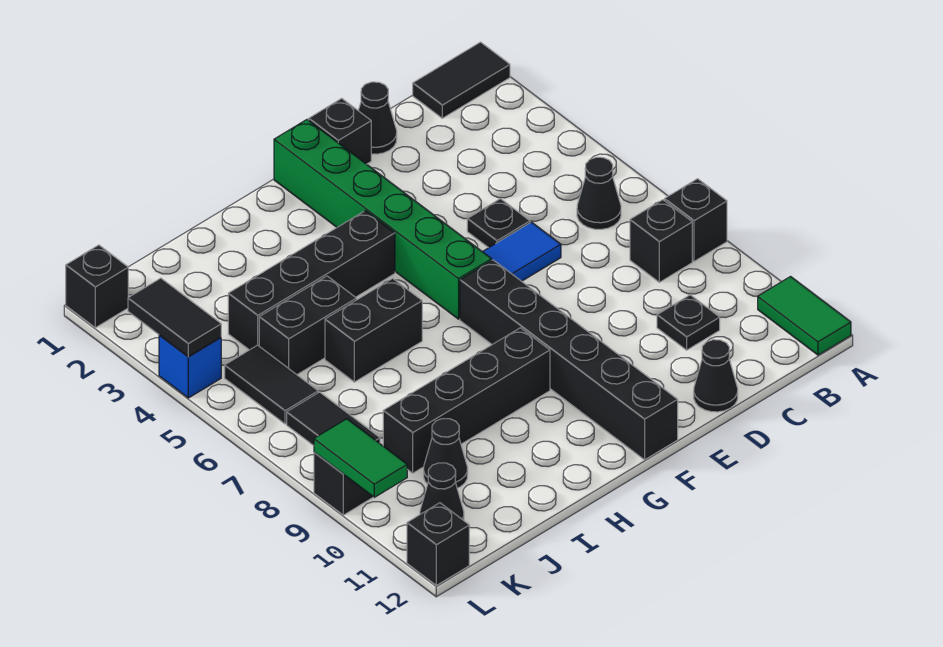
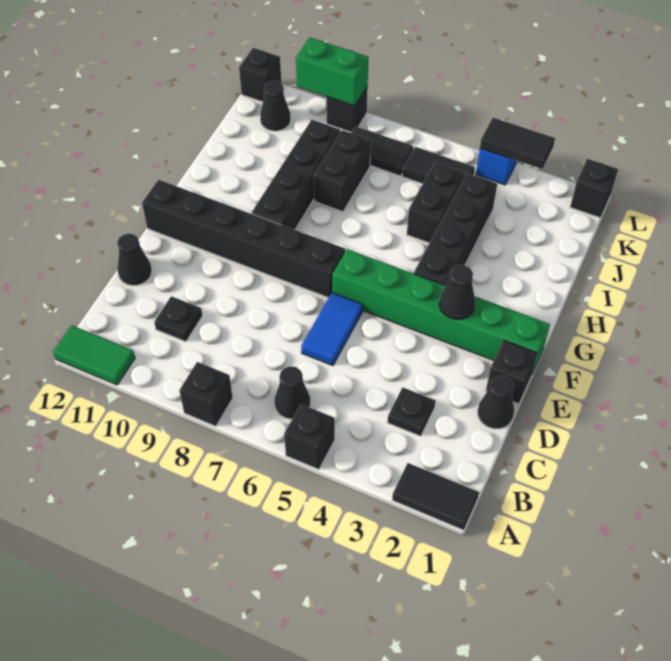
black tile A1:B1 level 1 -> black tile A1:A2 level 1
black brick B8 level 1 -> black brick A5 level 1
black plate D5 level 1 -> black plate C3 level 1
black brick H6:I6 level 1 -> black brick I8:J8 level 1
black cone J10 level 1 -> black cone F3 level 2
green tile L9:L10 level 2 -> green brick L9:L10 level 2

